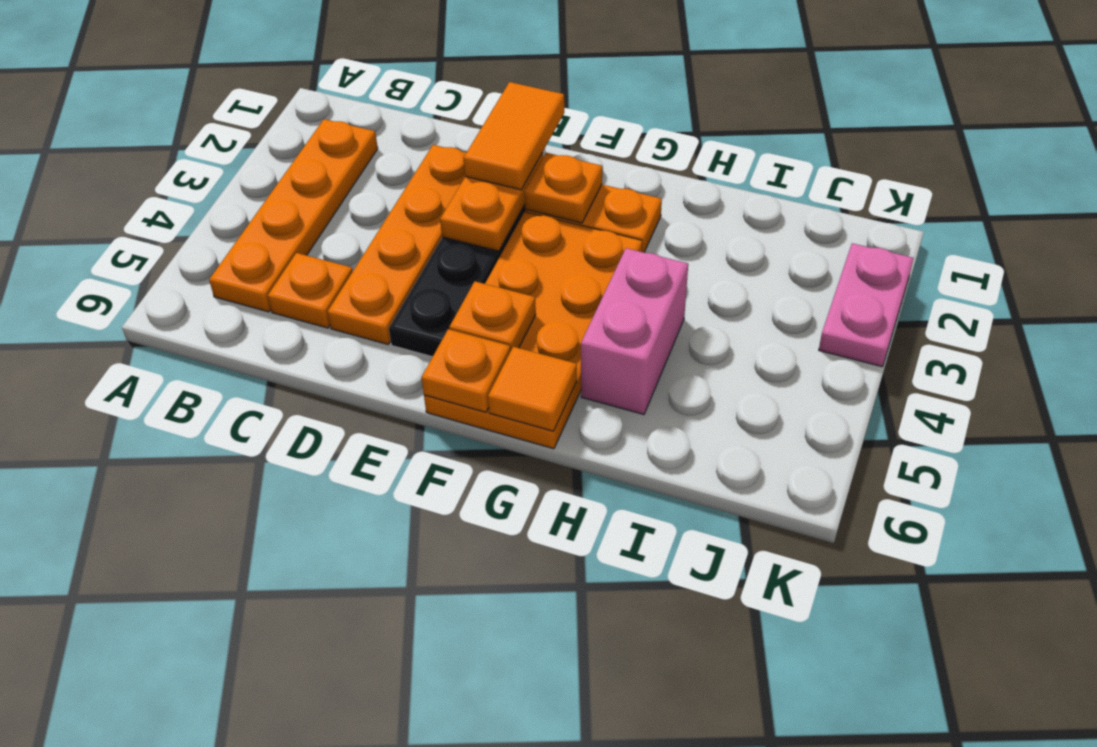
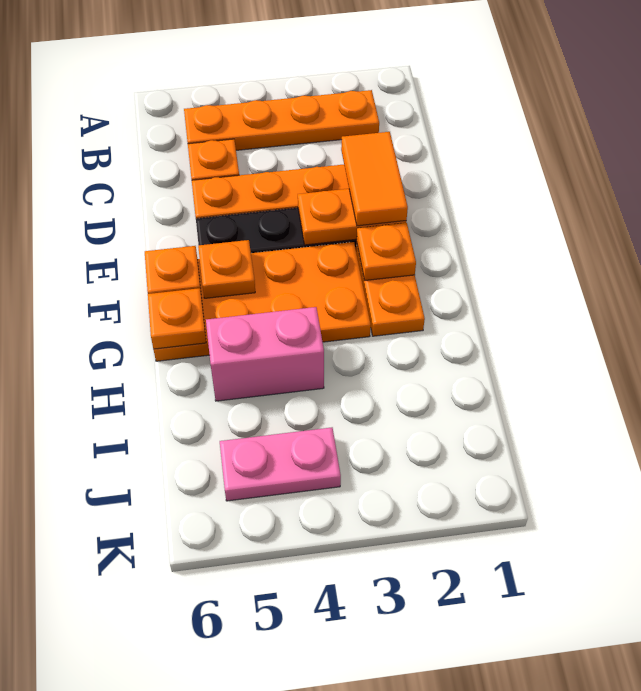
orange tile E1:E2 level 3 -> orange tile D2:E2 level 3
orange tile G6 level 2 -> orange plate G6 level 2
pink plate K2:K3 level 1 -> pink plate J4:J5 level 1

